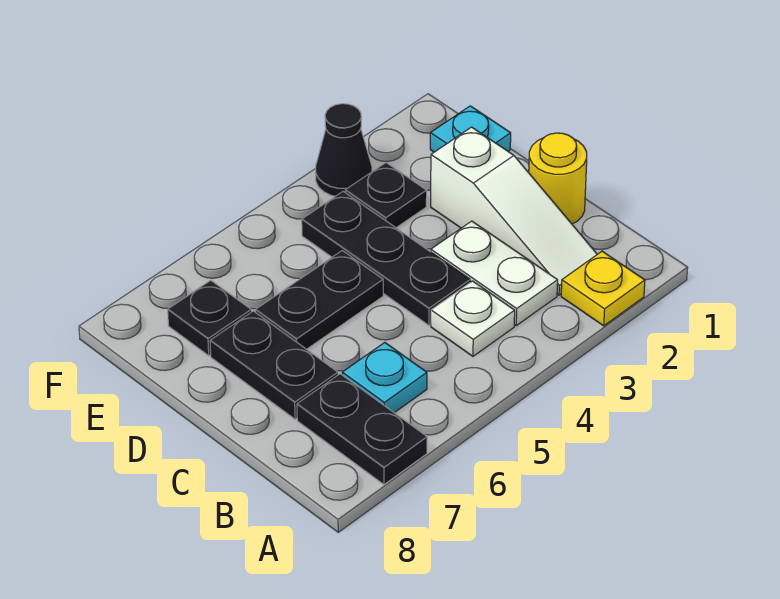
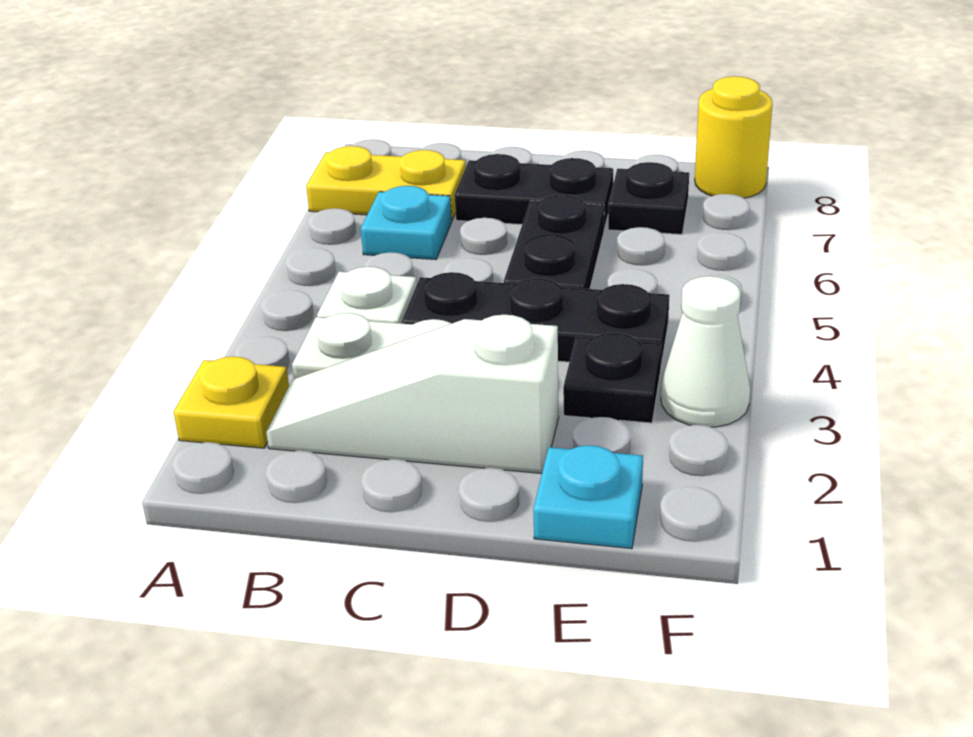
black plate A7:B7 level 1 -> yellow plate A7:B7 level 1
yellow round brick C1 level 1 -> yellow round brick F8 level 1
black cone F3 level 1 -> white cone F3 level 1

